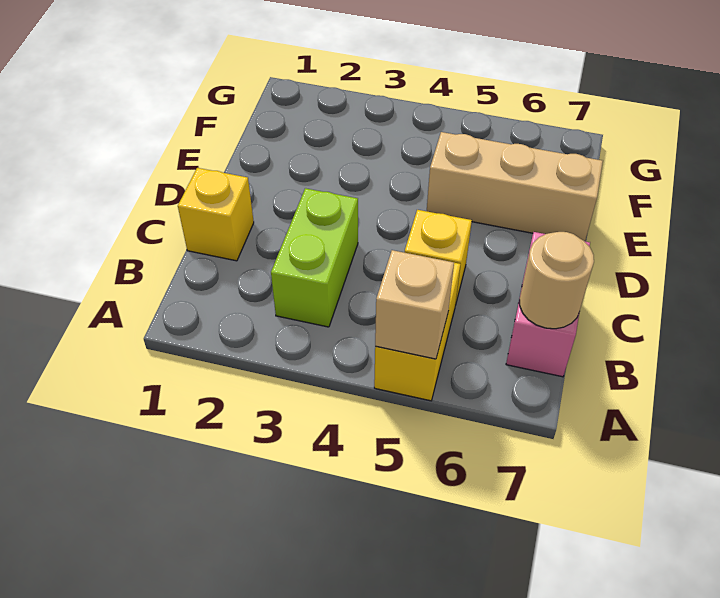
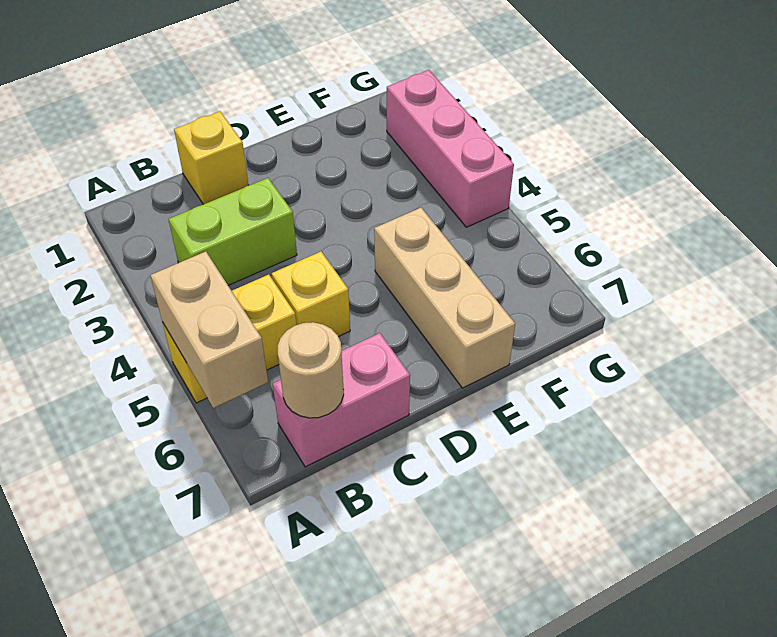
tan brick A5 level 2 -> tan brick A5:A6 level 2
none -> pink brick G2:G4 level 1

